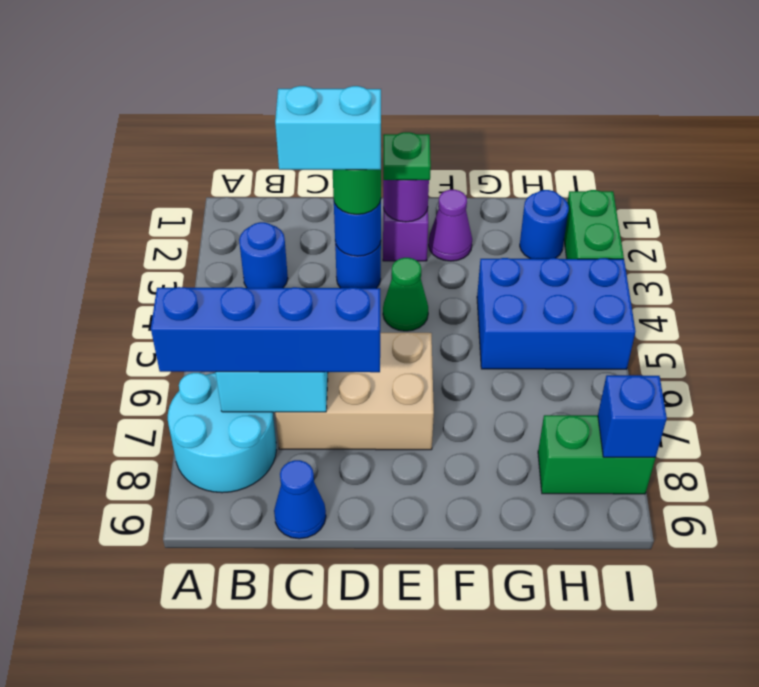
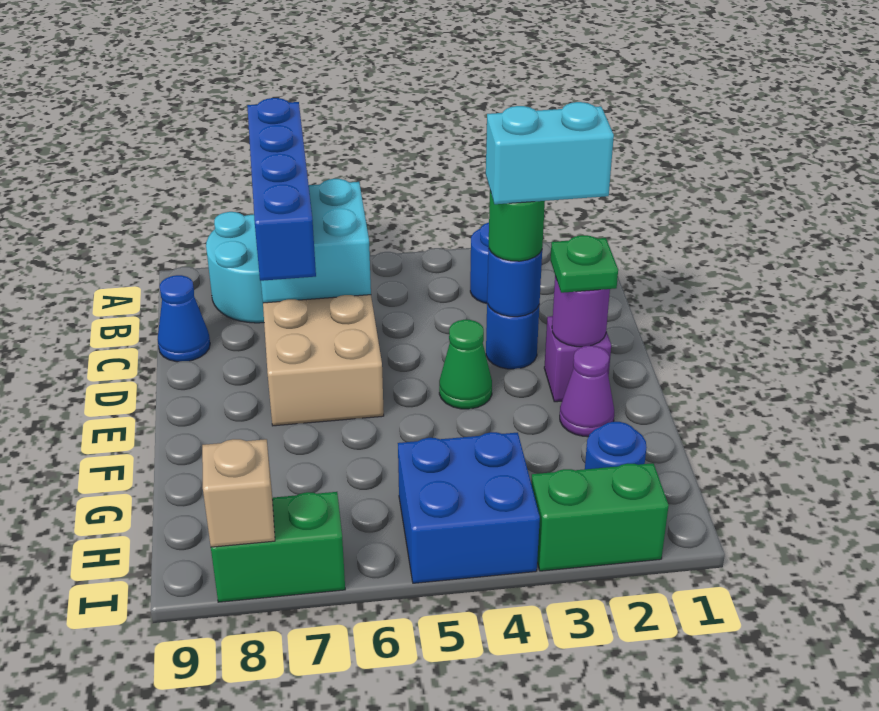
cyan brick C3:D3 level 4 -> cyan brick D2:D3 level 4
blue brick G4:I5 level 1 -> blue brick H4:I5 level 1
green brick H8:I8 level 1 -> green brick I7:I8 level 1
blue brick I8 level 2 -> tan brick I8 level 2

